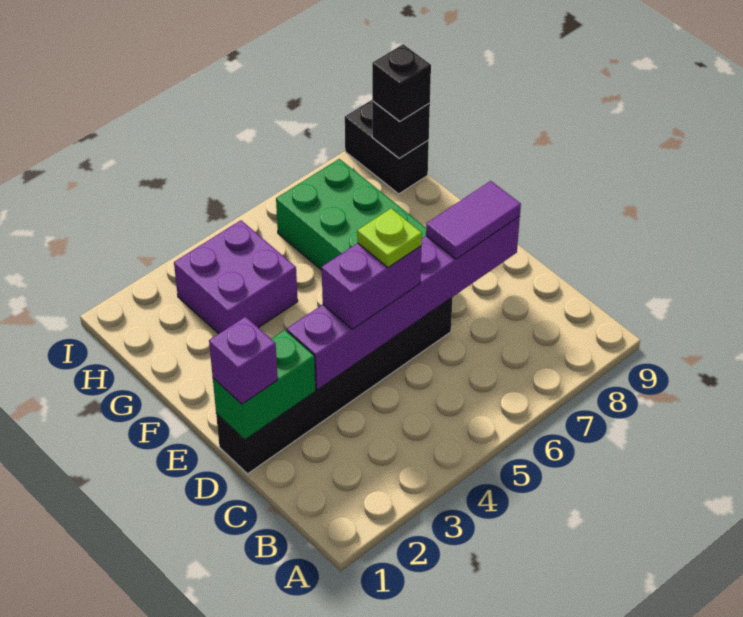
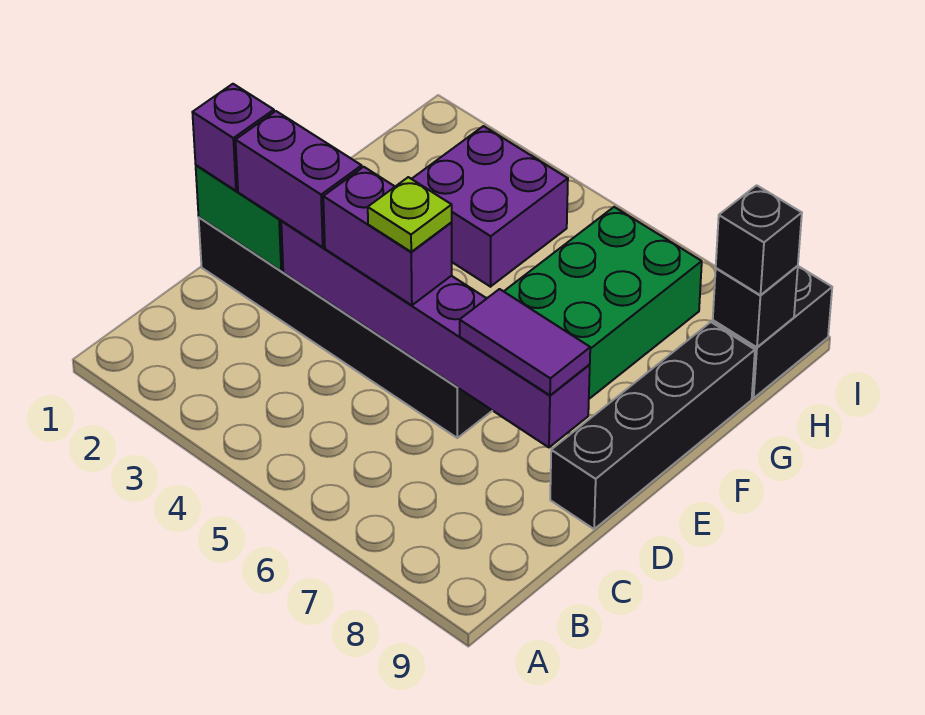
none -> purple brick D2:D3 level 3
none -> black brick D9:G9 level 1

